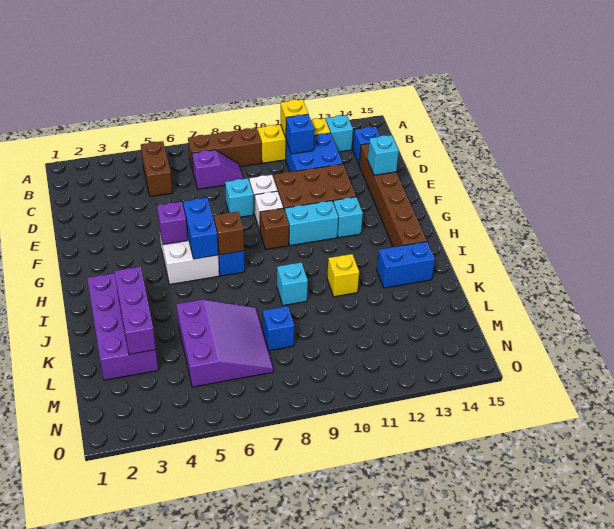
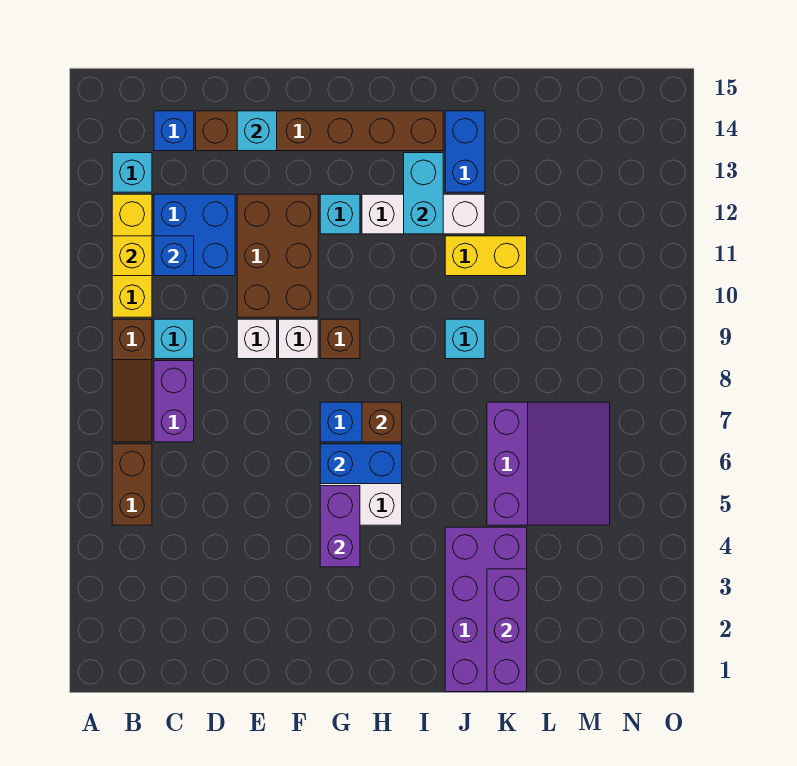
brown brick B5:C5 level 1 -> brown brick B5:B6 level 1
brown brick B7:B9 level 1 -> brown slope B7:B9 level 1 top 9
purple slope C7:C8 level 1 top 7 -> purple brick C7:C8 level 1
cyan brick E8 level 1 -> cyan brick C9 level 1
purple brick G5 level 2 -> purple brick G4:G5 level 2
cyan brick G10:G11 level 1 -> cyan brick I12:I13 level 2
none -> white brick H12:J12 level 1
purple brick I2:L3 level 1 -> purple brick J1:K4 level 1
purple brick J3:L3 level 2 -> purple brick K1:K3 level 2
yellow brick J11 level 1 -> yellow brick J11:K11 level 1
purple slope K5:M7 level 1 top 5 -> purple slope K5:M7 level 1 top K
blue brick L8 level 1 -> none

